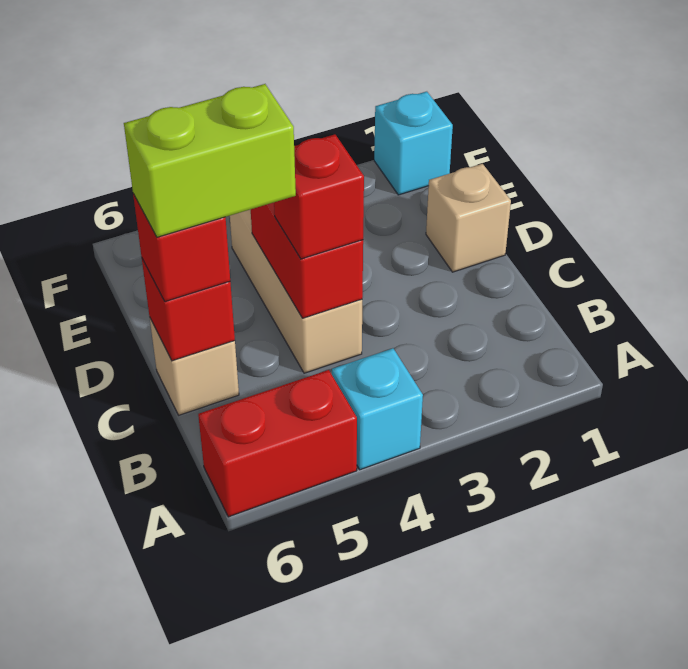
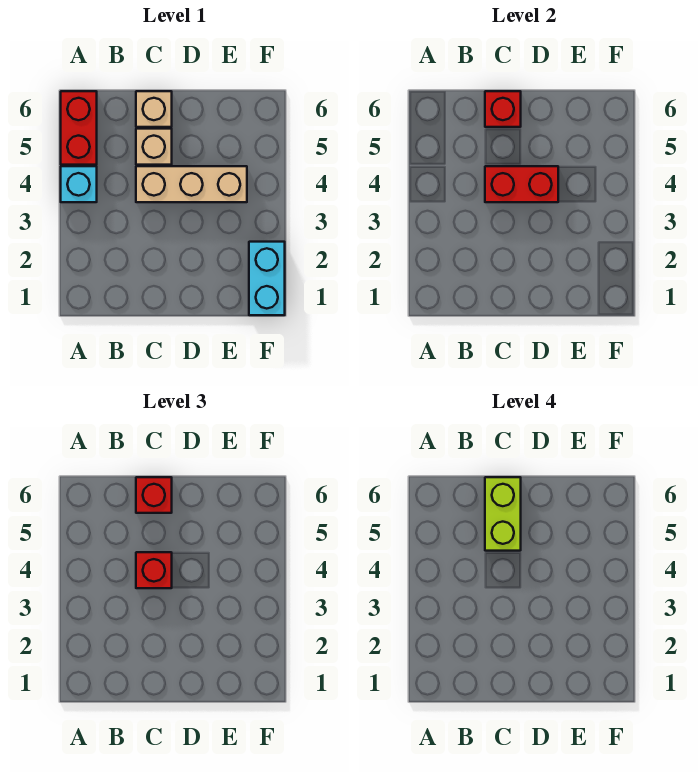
tan brick D1 level 1 -> tan brick C5 level 1
cyan brick F1 level 1 -> cyan brick F1:F2 level 1

